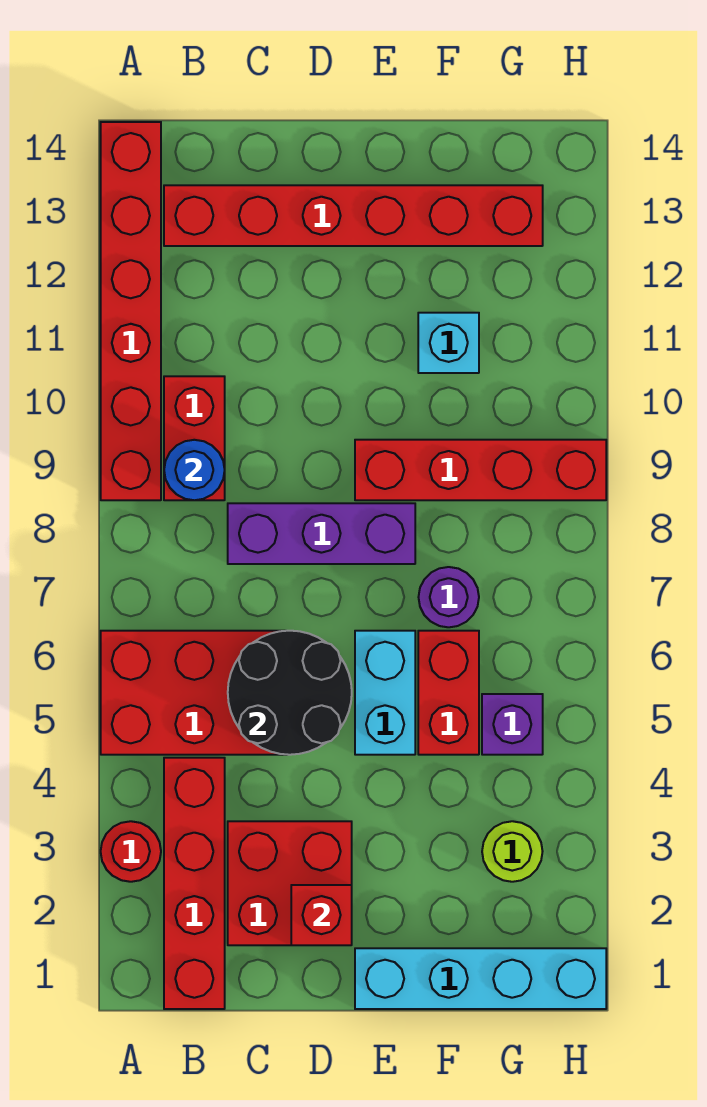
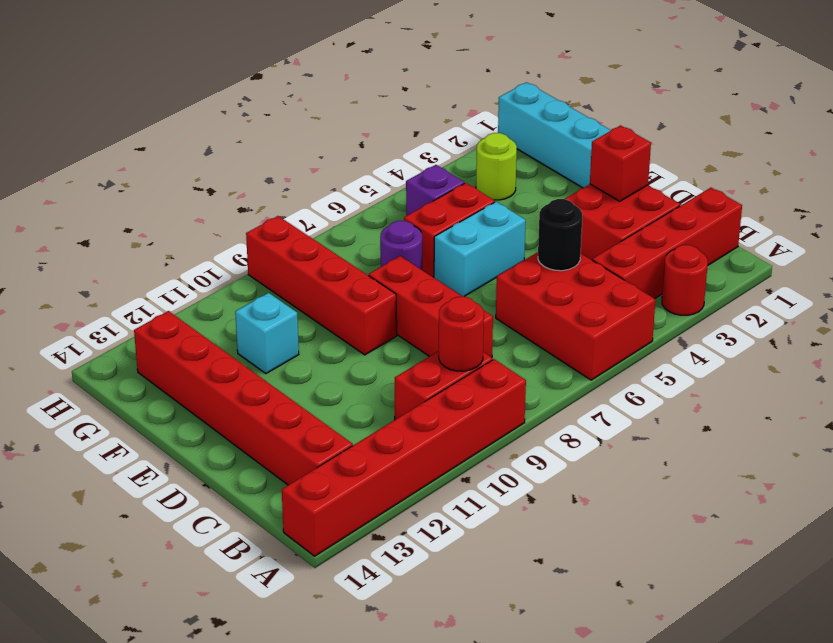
blue round brick B9 level 2 -> red round brick B9 level 2
black round brick C5:D6 level 2 -> black round brick C5 level 2
purple brick C8:E8 level 1 -> red brick C8:E8 level 1

